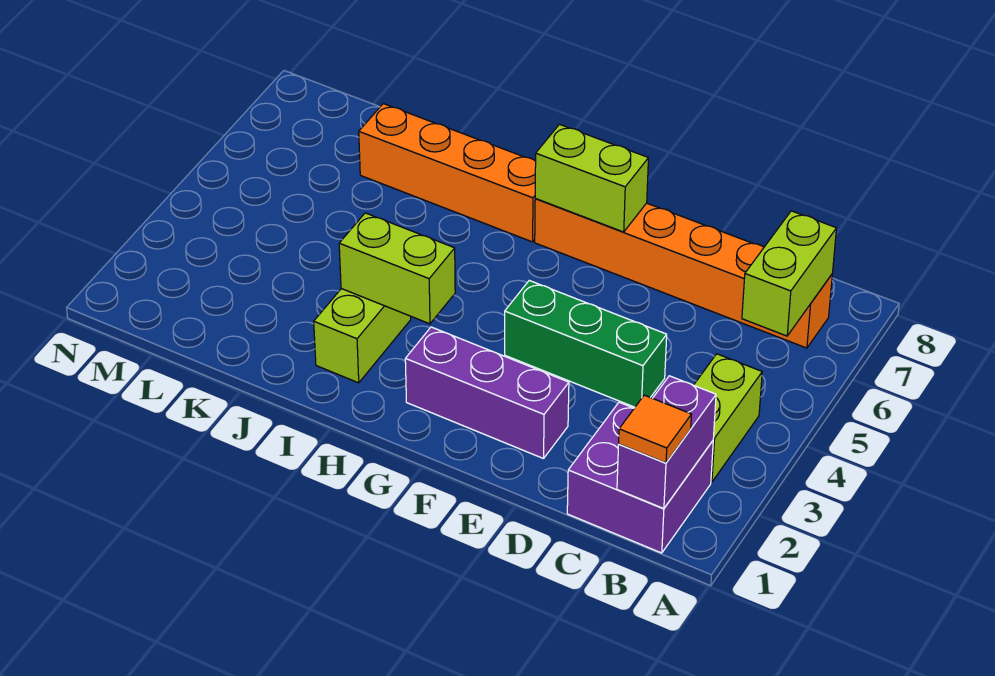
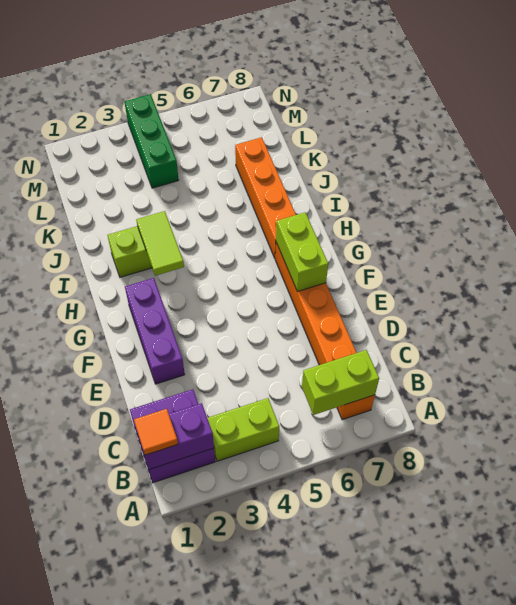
green brick D4:F4 level 1 -> green brick L4:N4 level 1
lime brick H3:I3 level 2 -> lime tile H3:I3 level 2

